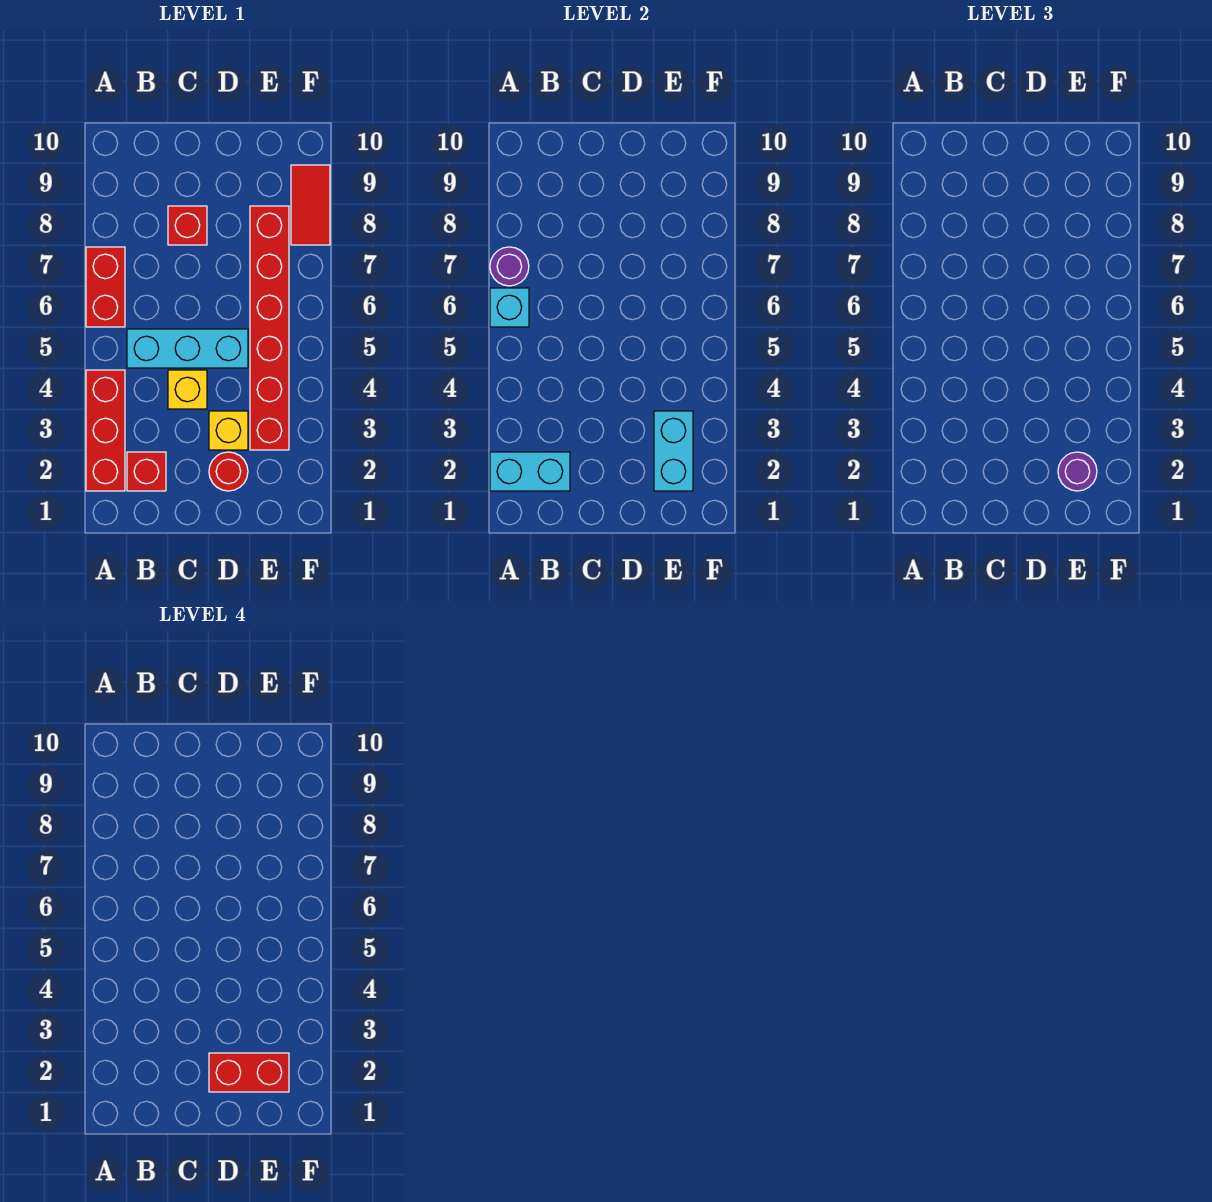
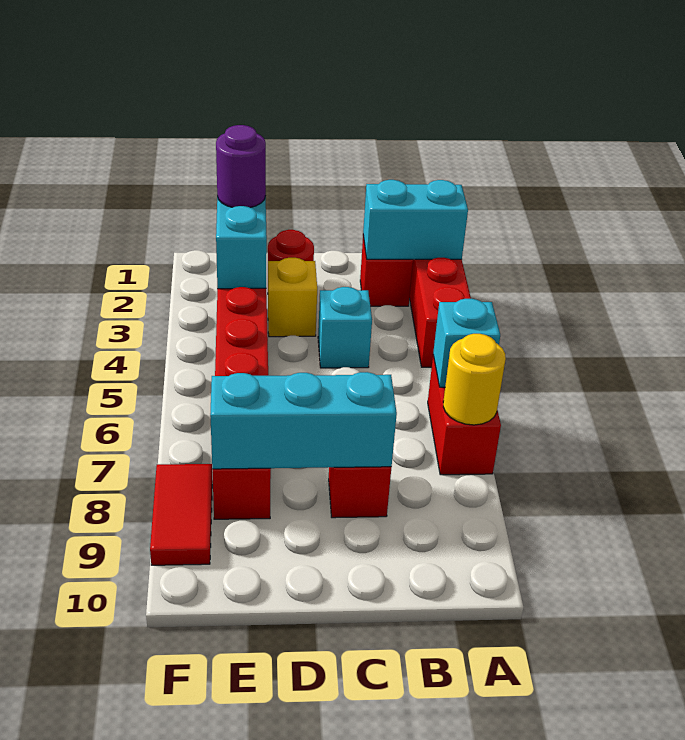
purple round brick A7 level 2 -> yellow round brick A7 level 2
cyan brick B5:D5 level 1 -> cyan brick C8:E8 level 2
yellow brick C4 level 1 -> cyan brick C4 level 1
red brick D2:E2 level 4 -> none

